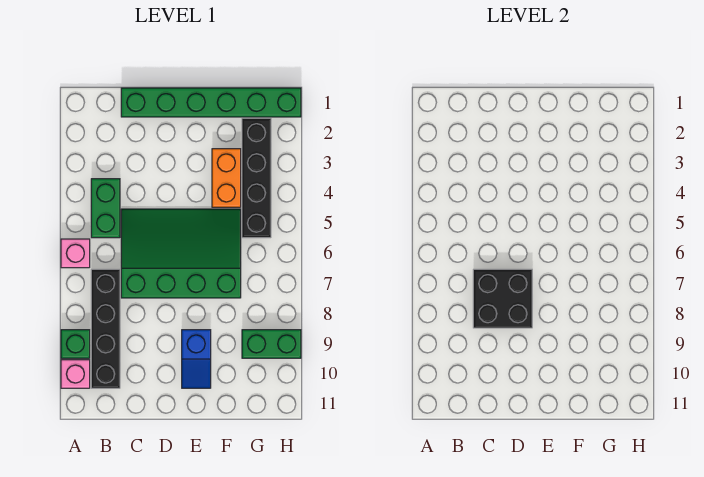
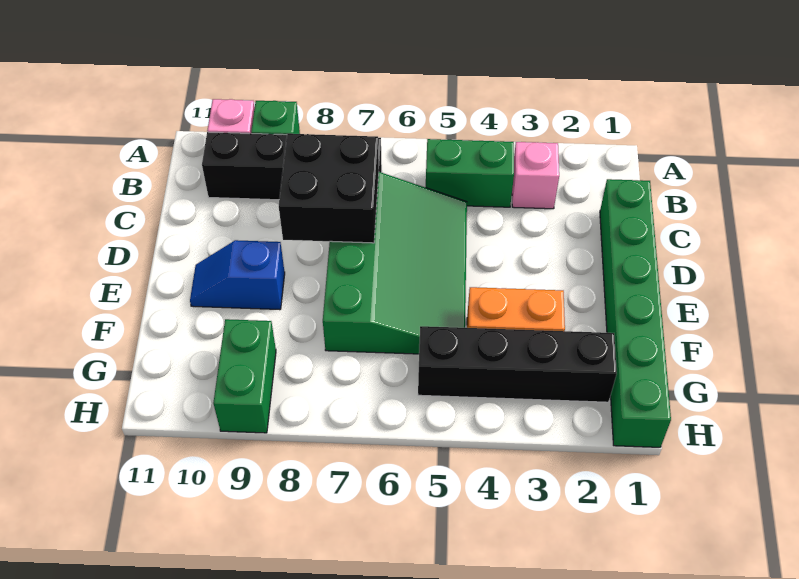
pink brick A6 level 1 -> pink brick B3 level 1

